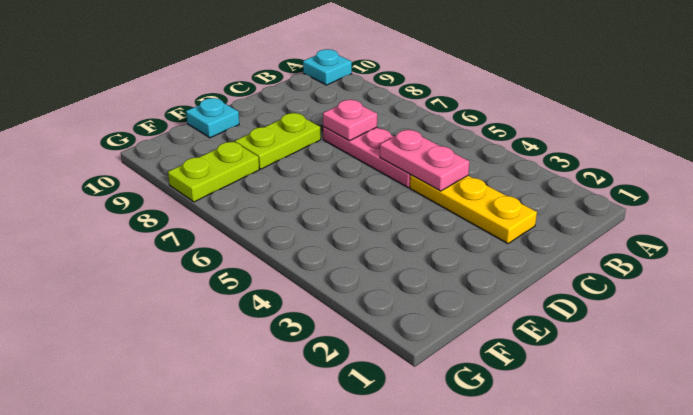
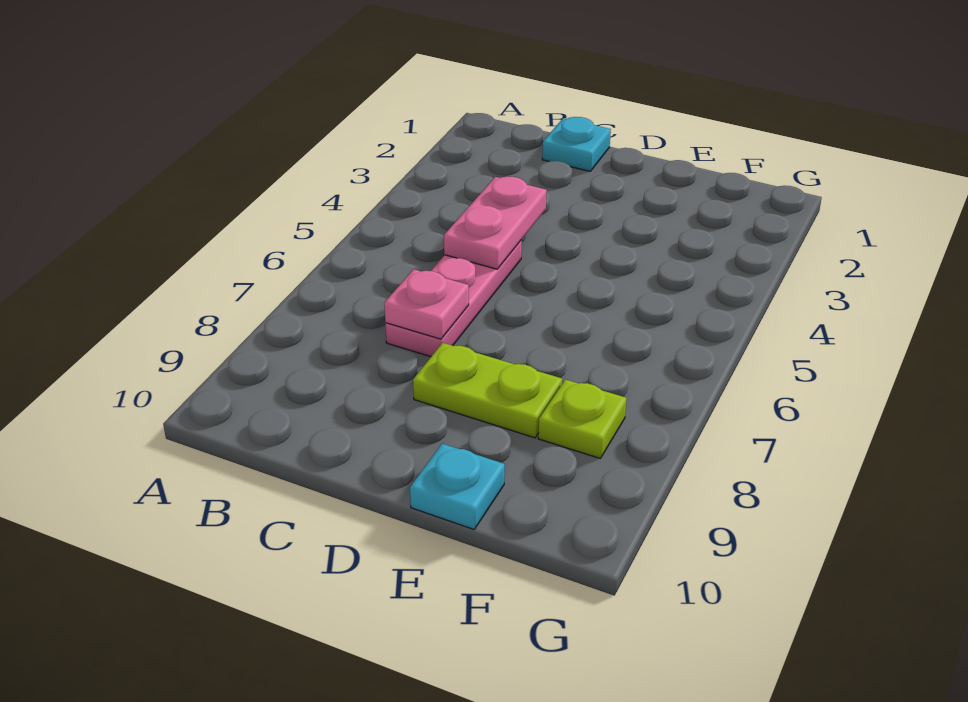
cyan plate A10 level 1 -> cyan plate C1 level 1
yellow plate C2:C4 level 1 -> none
lime plate F8:G8 level 1 -> lime plate F8 level 1

